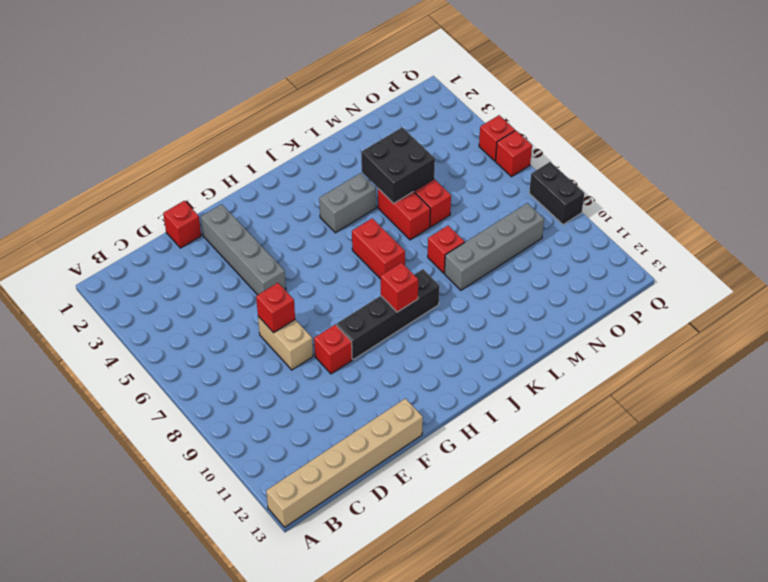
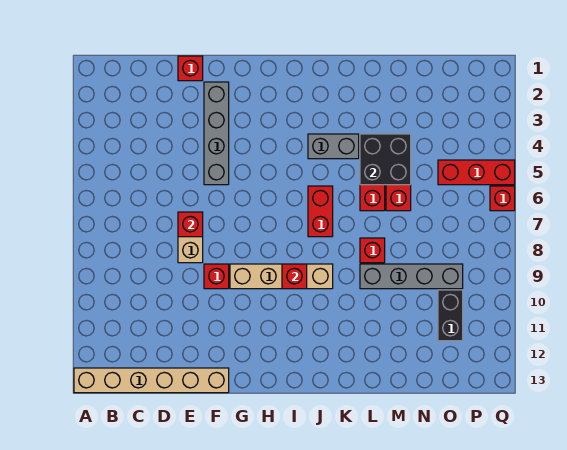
black brick G9:J9 level 1 -> tan brick G9:J9 level 1
red brick Q5 level 1 -> red brick O5:Q5 level 1
black brick Q8:Q9 level 1 -> black brick O10:O11 level 1

